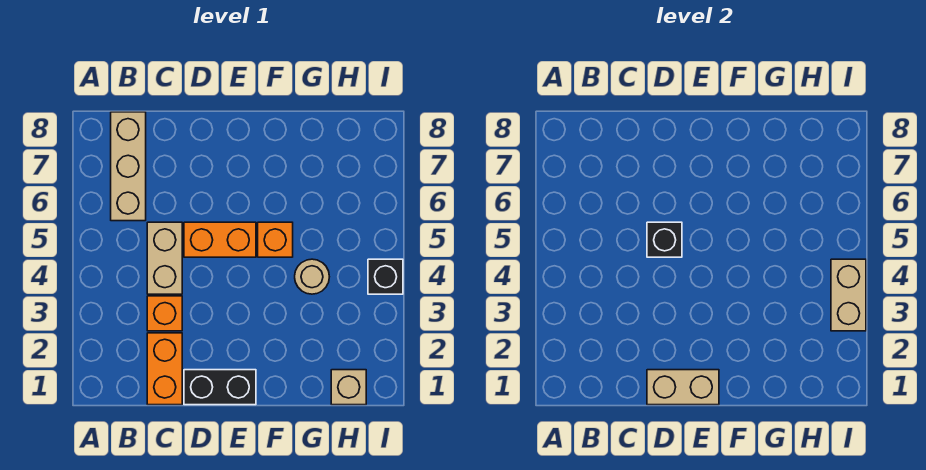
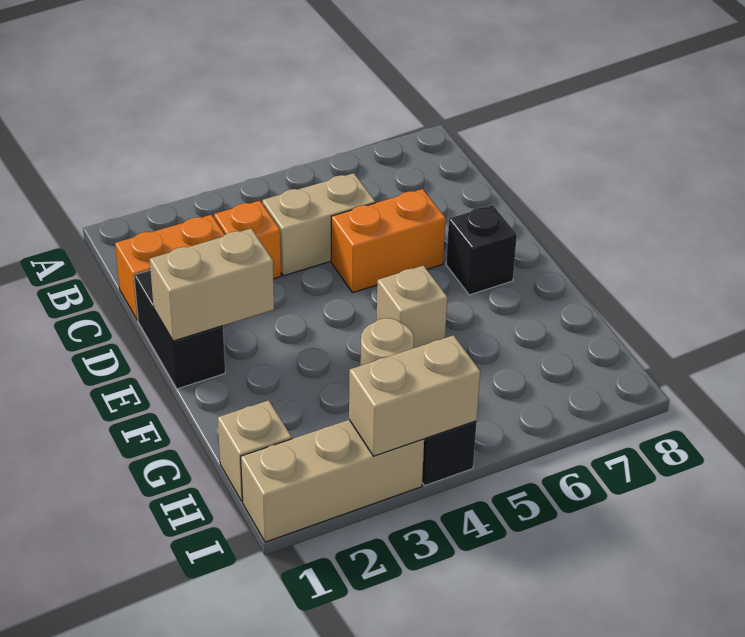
tan brick B6:B8 level 1 -> tan brick I1:I3 level 1
tan brick D1:E1 level 2 -> tan brick E1:E2 level 2
orange brick D5:E5 level 1 -> orange brick D5:D6 level 1
black brick D5 level 2 -> black brick E7 level 1
orange brick F5 level 1 -> tan brick F5 level 1

